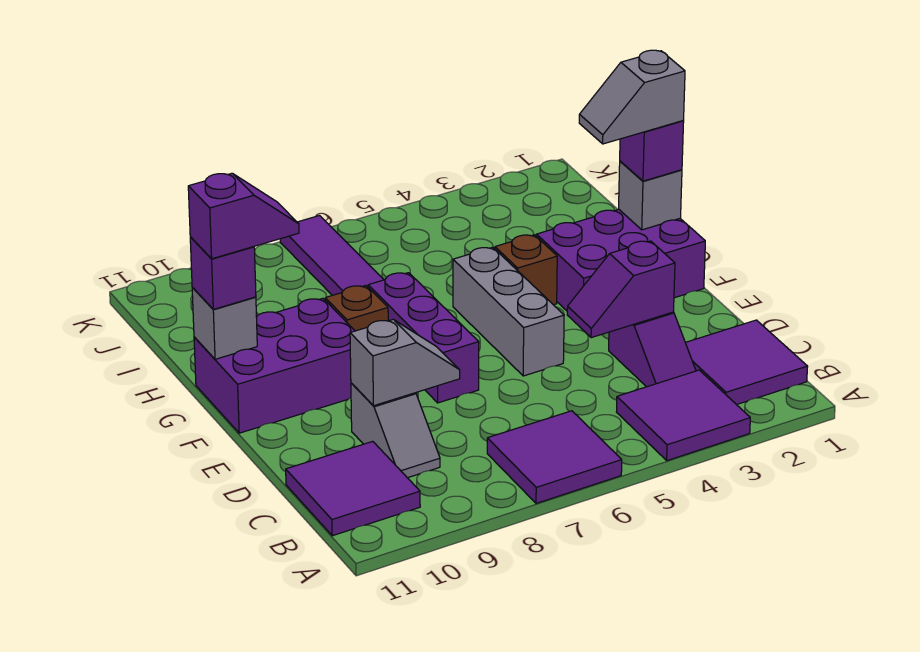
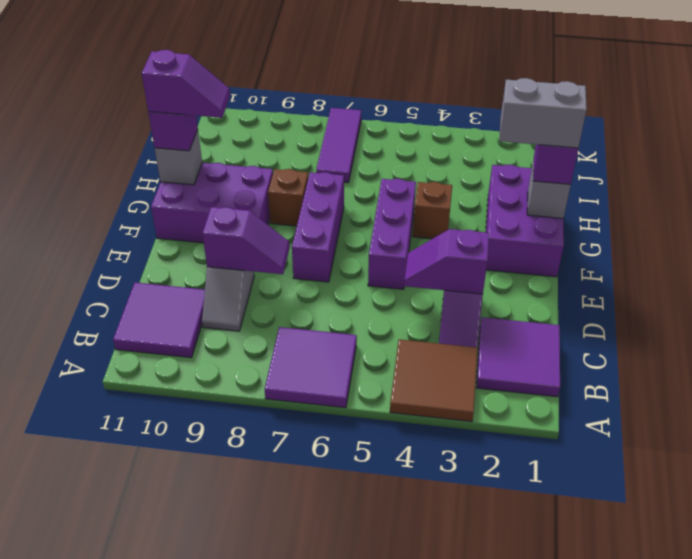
purple tile A3:B4 level 1 -> brown tile A3:B4 level 1
grey slope D8:D9 level 2 top 9 -> purple slope D8:D9 level 2 top 9
grey brick E5:G5 level 1 -> purple brick E5:G5 level 1
purple brick F1:G3 level 1 -> purple brick F1:H2 level 1
grey slope G1:G2 level 4 top 1 -> grey brick G1:G2 level 4

